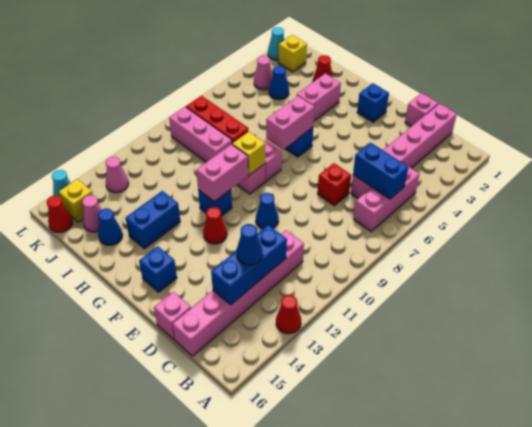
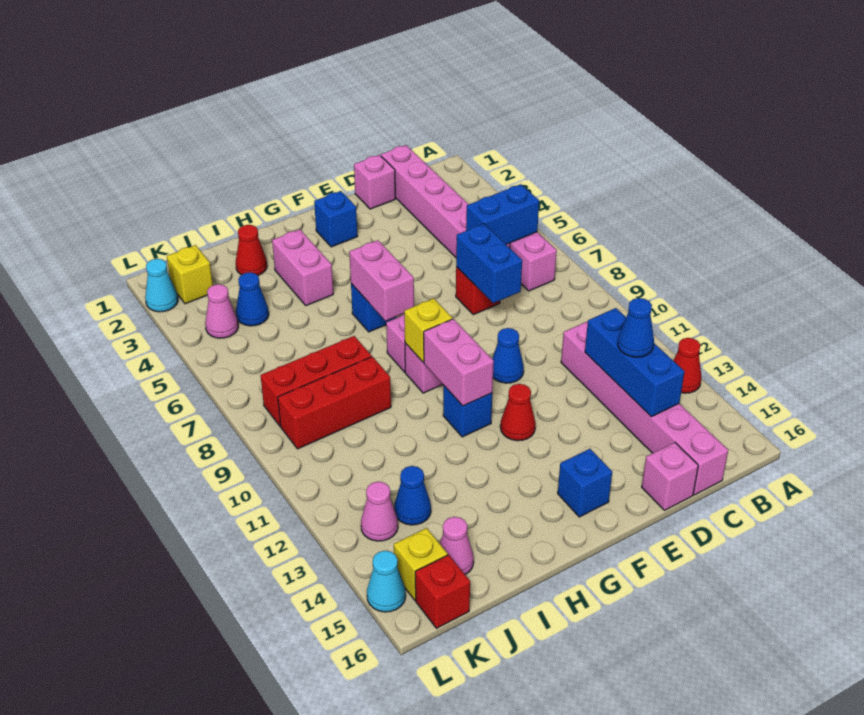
blue brick H13:H14 level 1 -> blue brick D7:D8 level 2
pink brick I9:K9 level 1 -> red brick I9:K9 level 1
blue cone I15 level 1 -> blue cone J13 level 1
red cone K16 level 1 -> red brick K16 level 1

